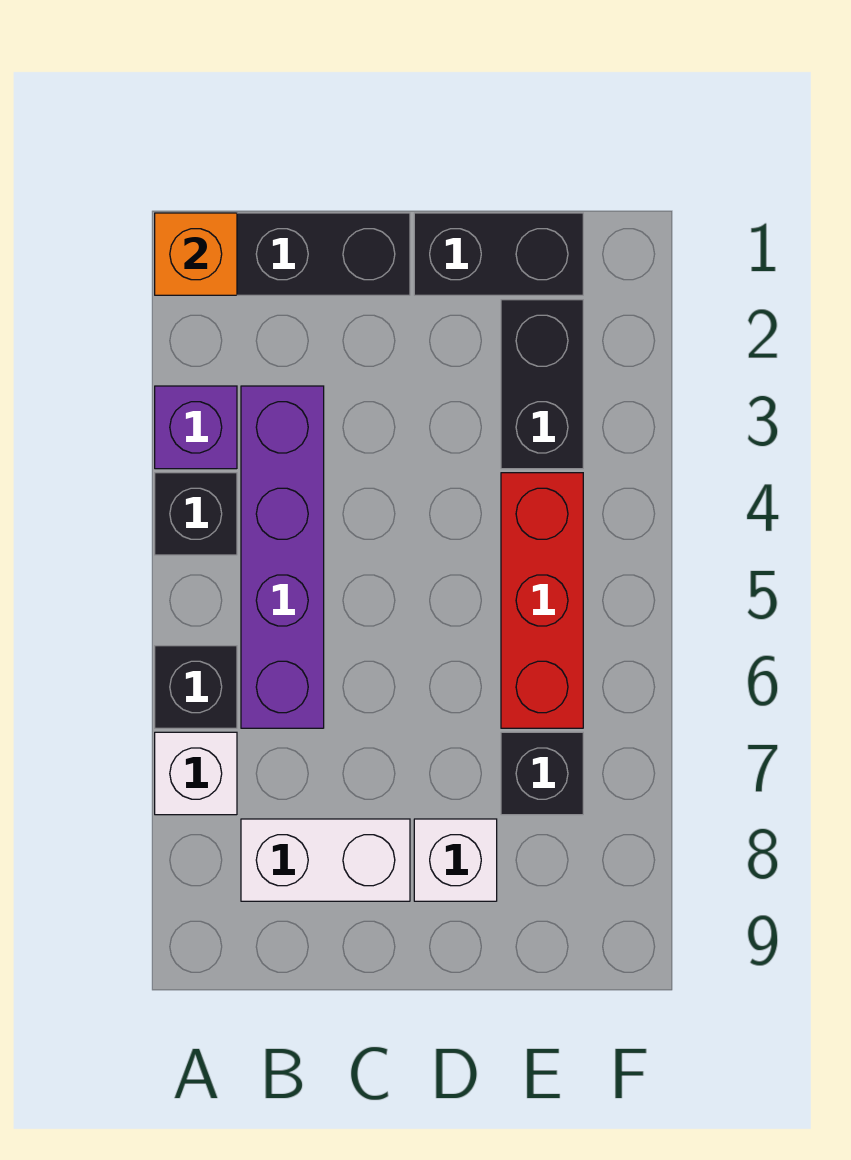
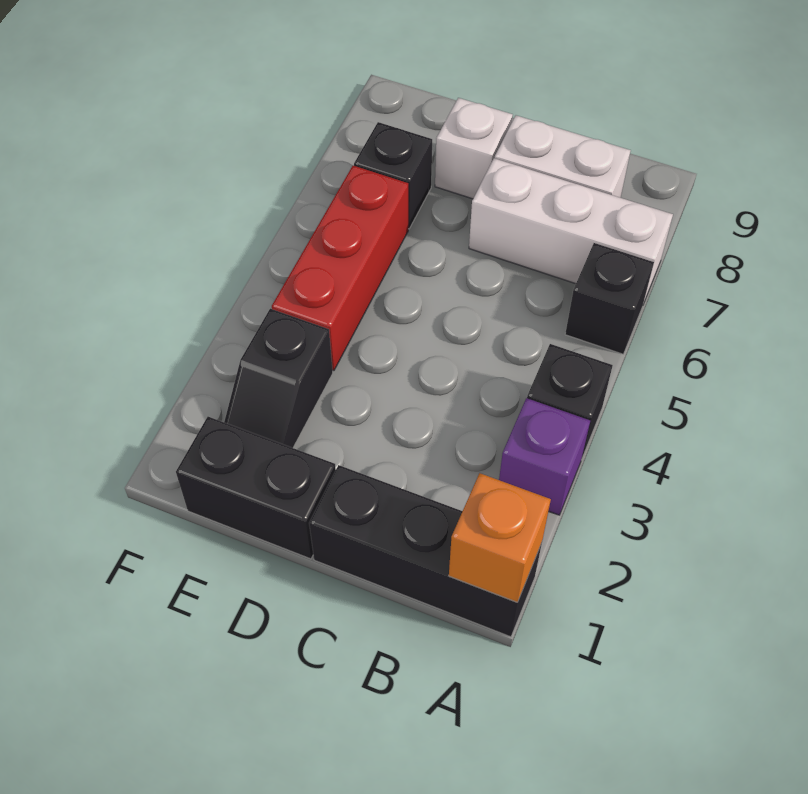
white brick A7 level 1 -> white brick A7:C7 level 1
purple brick B3:B6 level 1 -> none
black brick E2:E3 level 1 -> black slope E2:E3 level 1 top 3

